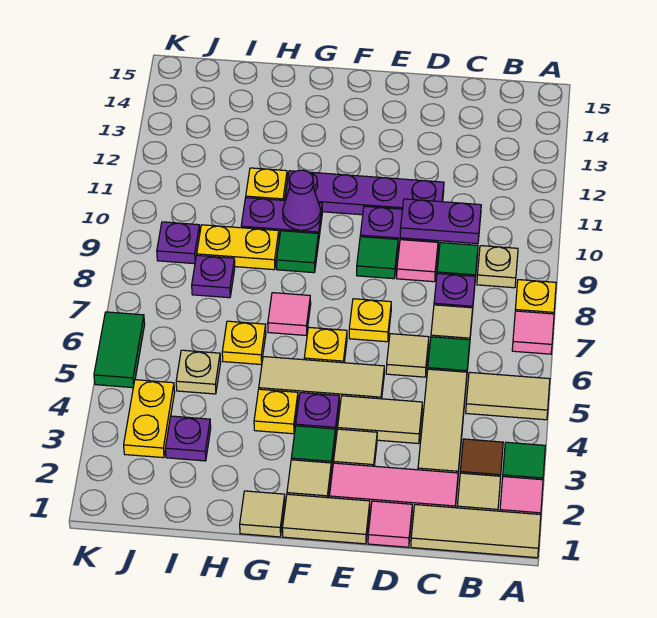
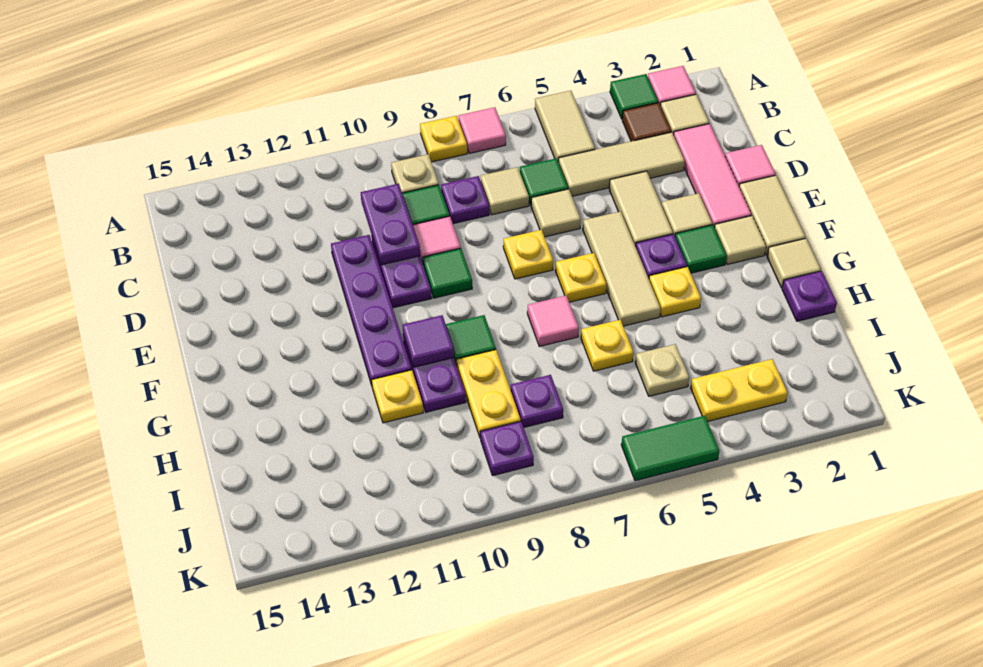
tan tile A1:C1 level 1 -> none
purple cone G10 level 2 -> purple tile G10 level 2
purple plate I3 level 1 -> purple plate H1 level 1

